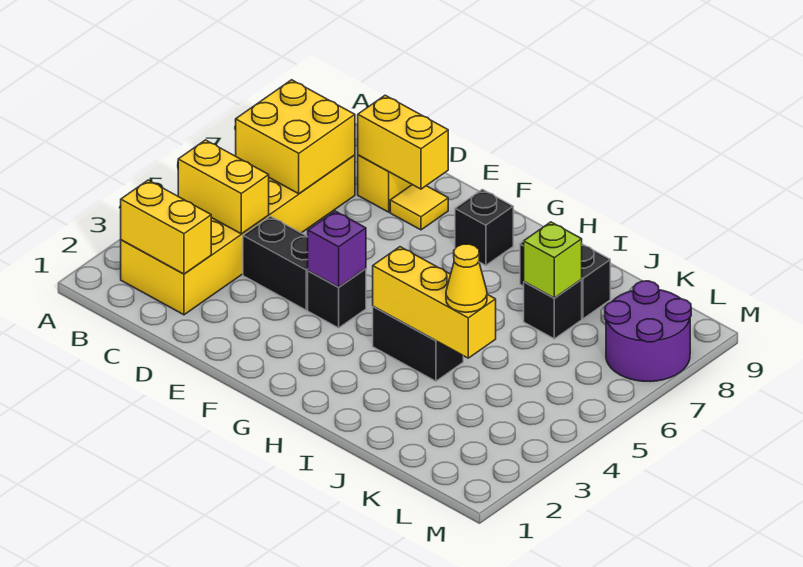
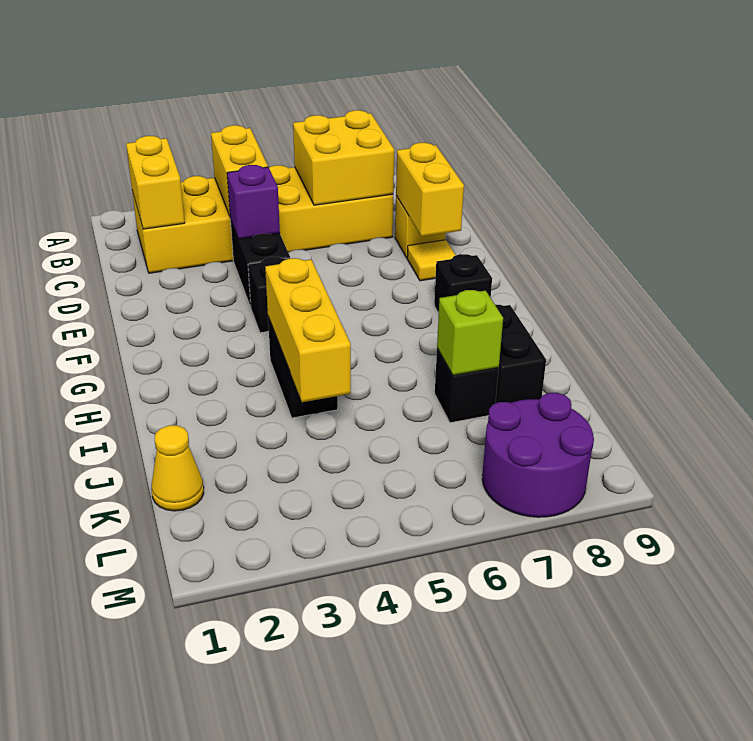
purple brick F4 level 2 -> purple brick D4 level 2
yellow cone J4 level 3 -> yellow cone K1 level 1

